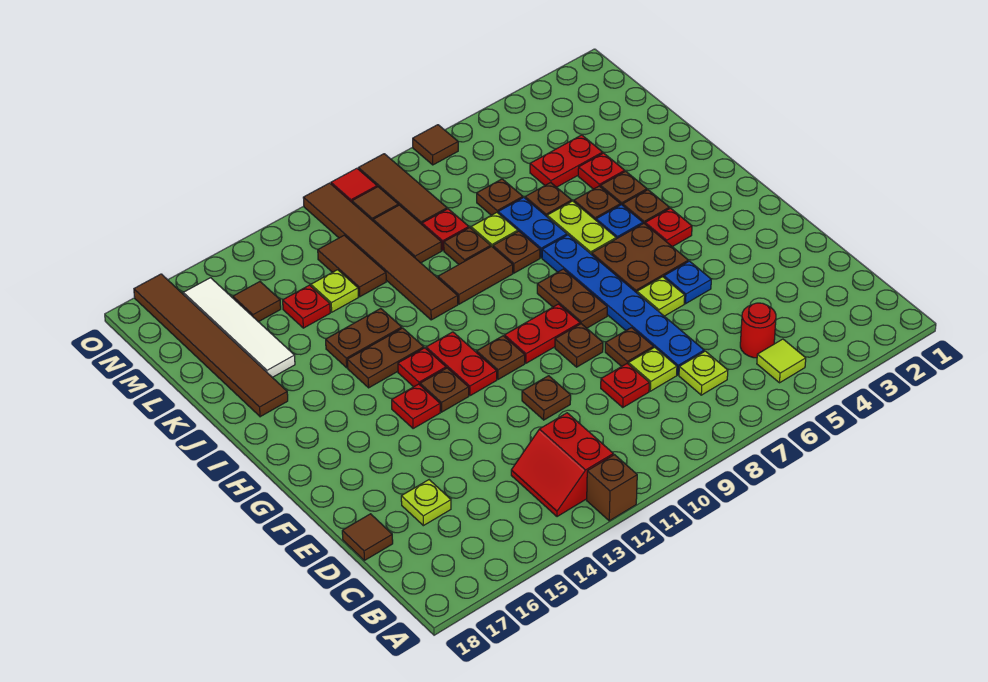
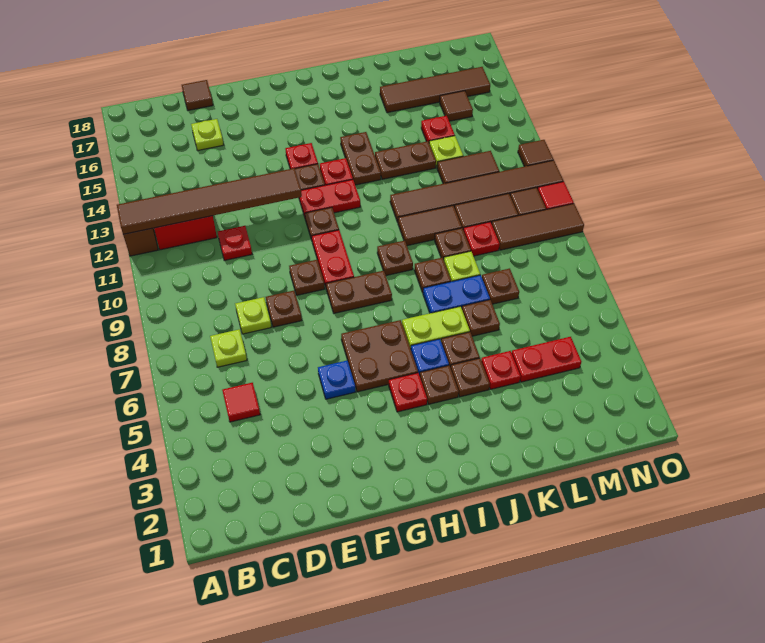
lime tile B5 level 1 -> none
red round brick C5 level 1 -> red tile C5 level 1
blue plate D7:I7 level 1 -> none
red plate D9 level 1 -> red plate D11 level 1
brown plate E11 level 1 -> brown plate I9 level 1
lime plate F6 level 1 -> none
brown tile J9:J10 level 1 -> brown tile J10:K10 level 1
brown plate J13:J14 level 1 -> brown plate J13:K13 level 1
brown tile J17:O17 level 1 -> brown tile A12:F12 level 2
white tile K16:N16 level 1 -> brown tile K16:N16 level 1
red plate L4:L5 level 1 -> red plate L4:M4 level 1
brown tile O7 level 1 -> brown tile O12 level 1

